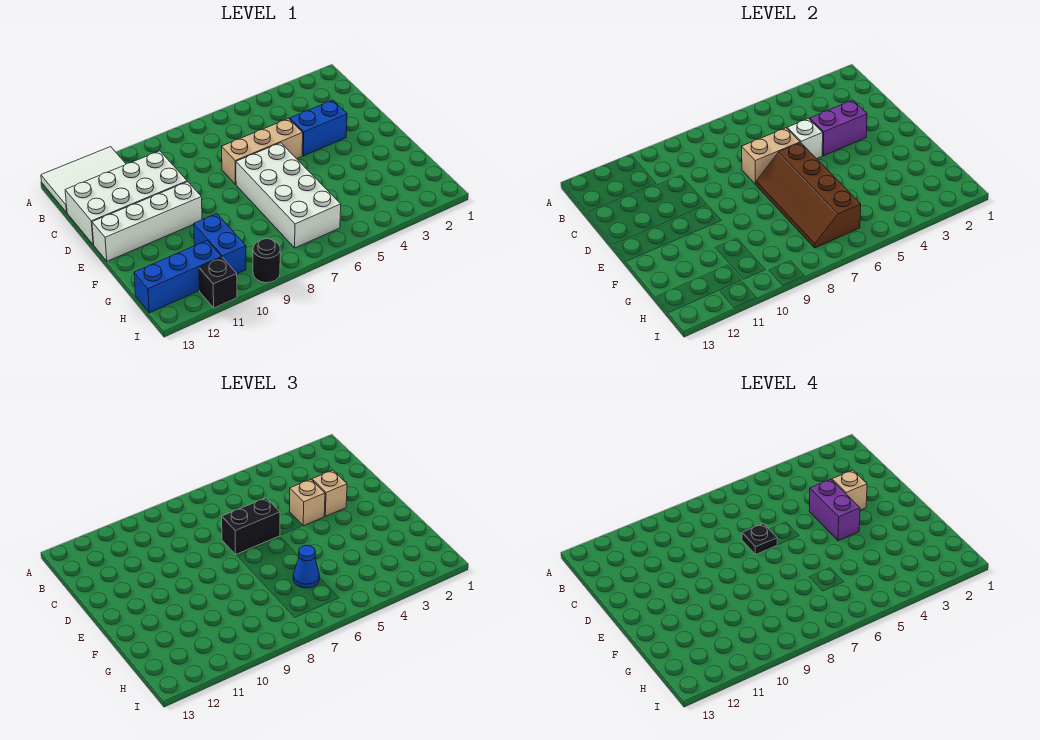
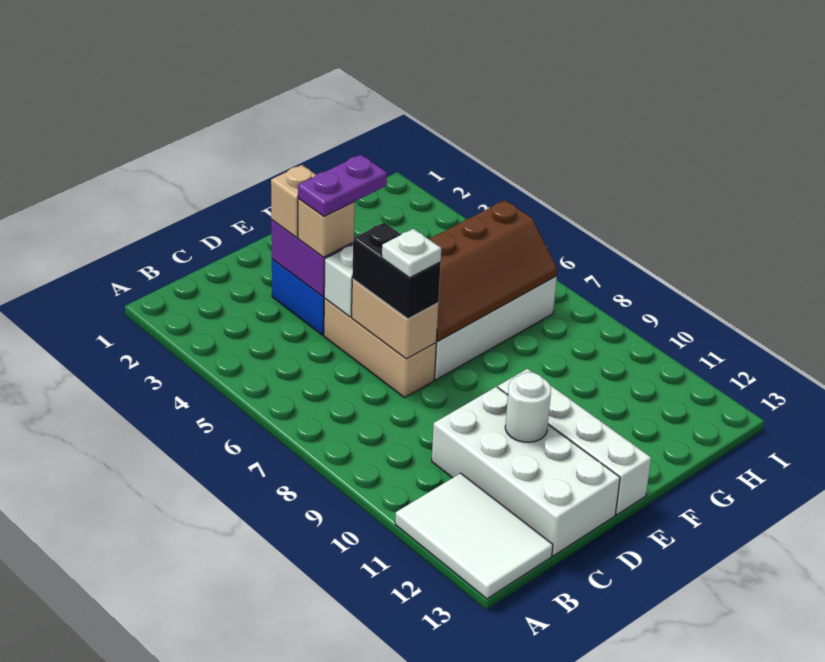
tan brick D3 level 4 -> none
purple brick D4:E4 level 4 -> purple plate D4:E4 level 4
black plate D7 level 4 -> white plate D7 level 4
none -> white round brick D11 level 2
blue cone G6 level 3 -> none
blue brick G10:H10 level 1 -> none
blue brick H11:H13 level 1 -> none
black round brick I9 level 1 -> none
black brick I11 level 1 -> none

